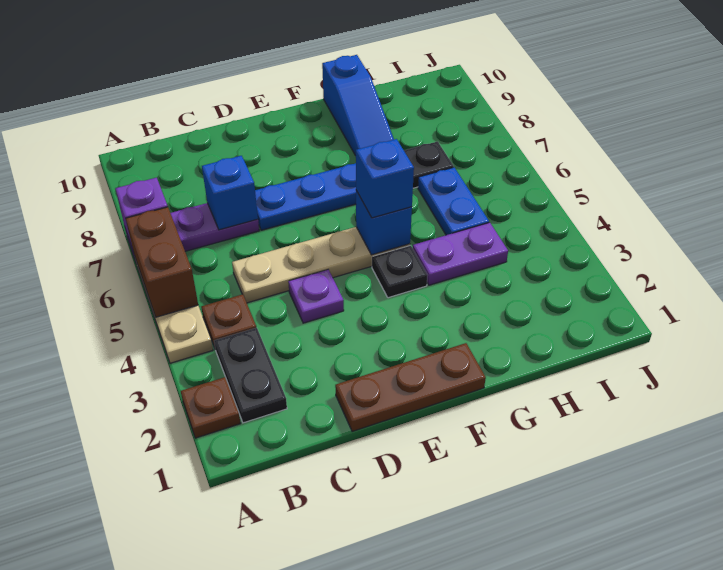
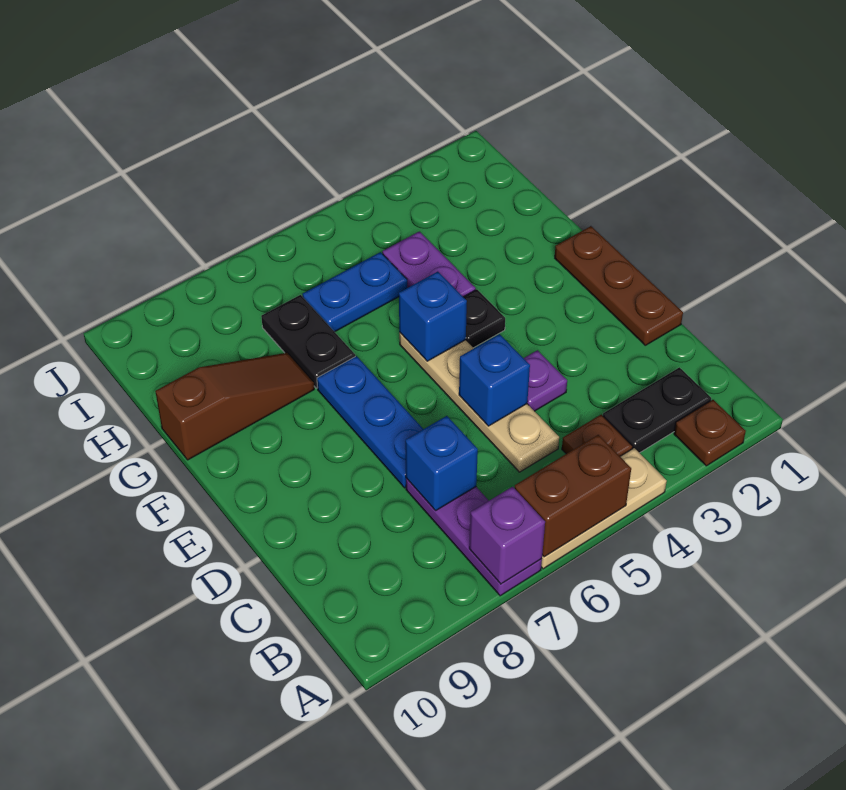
blue brick F5 level 3 -> blue brick D5 level 2
blue slope G8:G10 level 1 top 10 -> brown slope G8:G10 level 1 top 10

